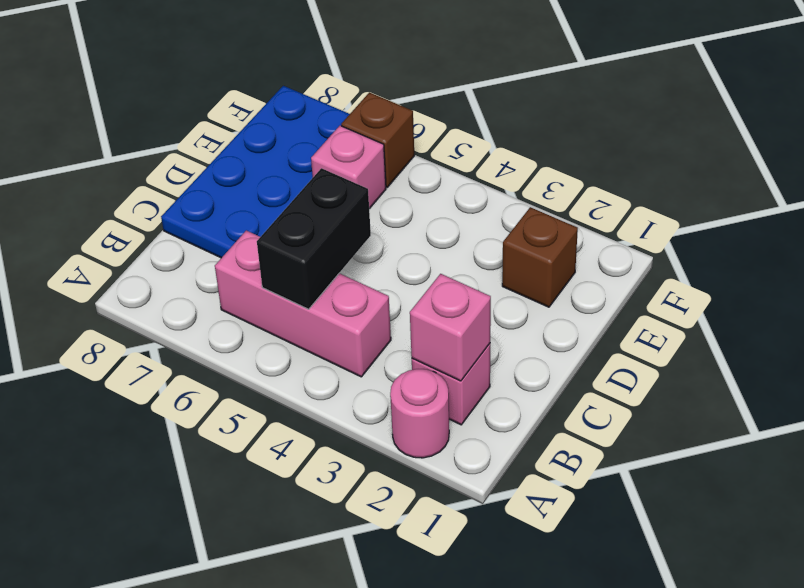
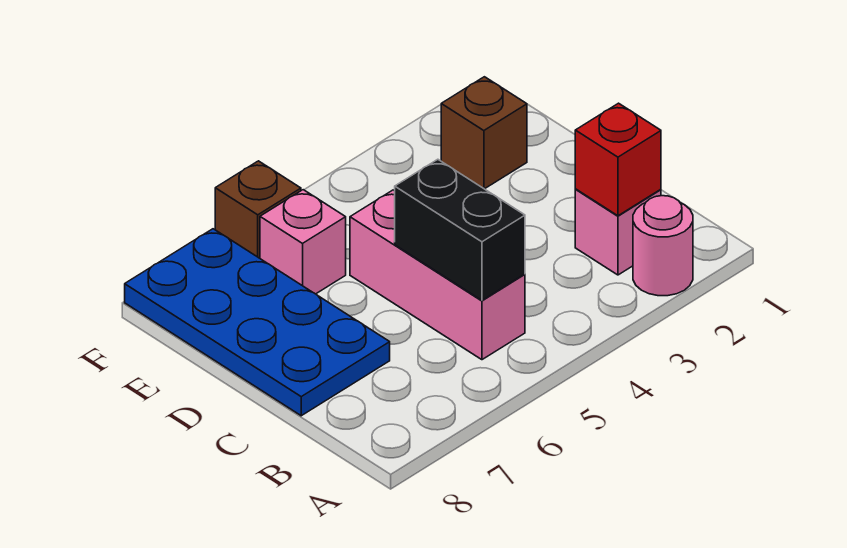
pink brick B2 level 2 -> red brick B2 level 2
pink brick B4:B6 level 1 -> pink brick B5:D5 level 1

